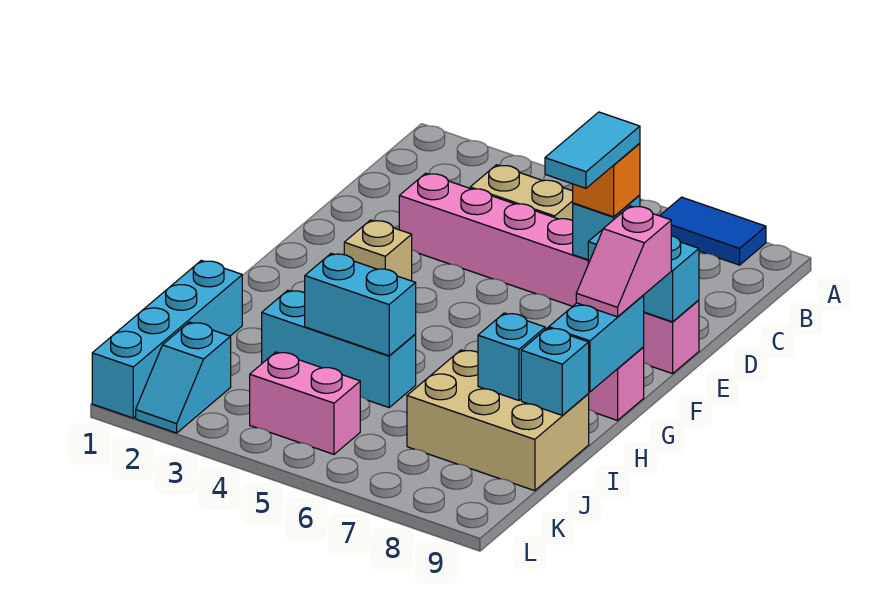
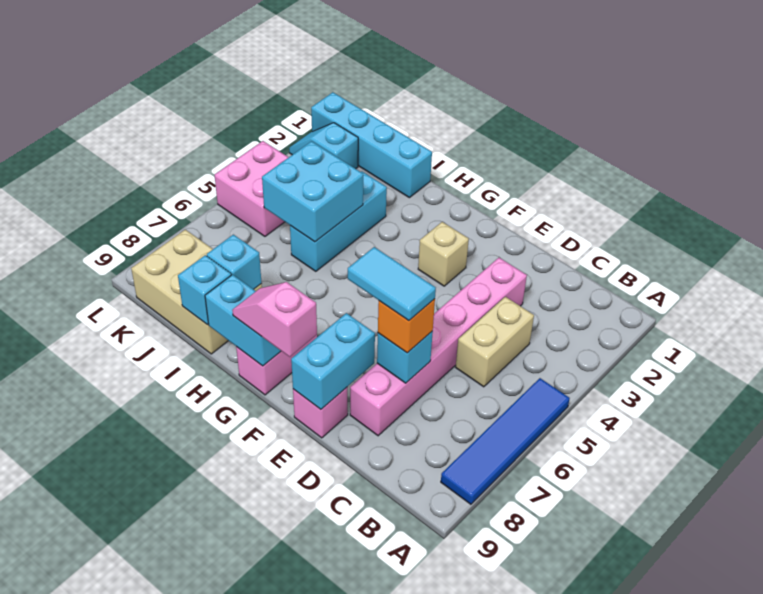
blue tile A7:A8 level 1 -> blue tile A5:A8 level 1
cyan brick I4:I5 level 2 -> cyan brick I4:J5 level 2
tan brick I7:J9 level 1 -> tan brick I8:K9 level 1
pink brick K4:K5 level 1 -> pink brick K4:L5 level 1

